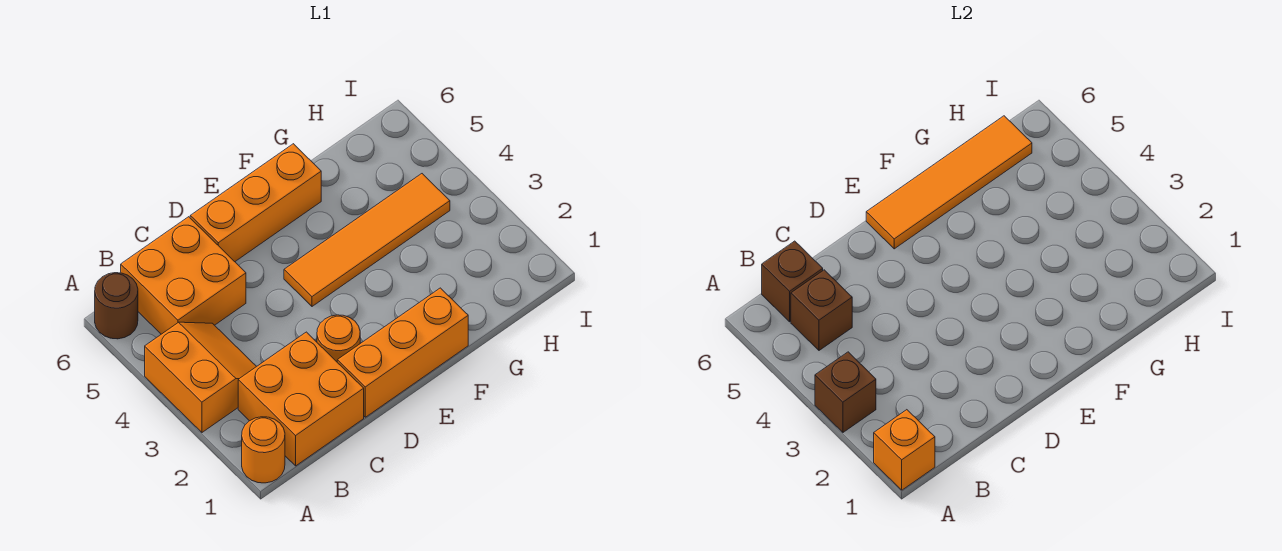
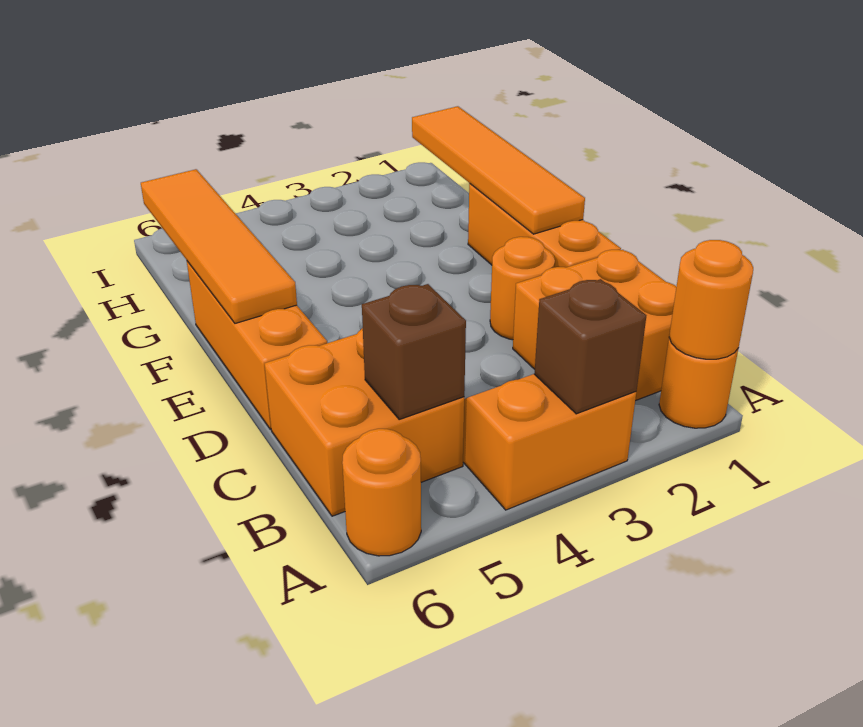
orange brick A1 level 2 -> orange round brick A1 level 2
brown round brick A6 level 1 -> orange round brick A6 level 1
brown brick B6 level 2 -> none
orange tile E4:H4 level 1 -> orange tile E1:H1 level 2

